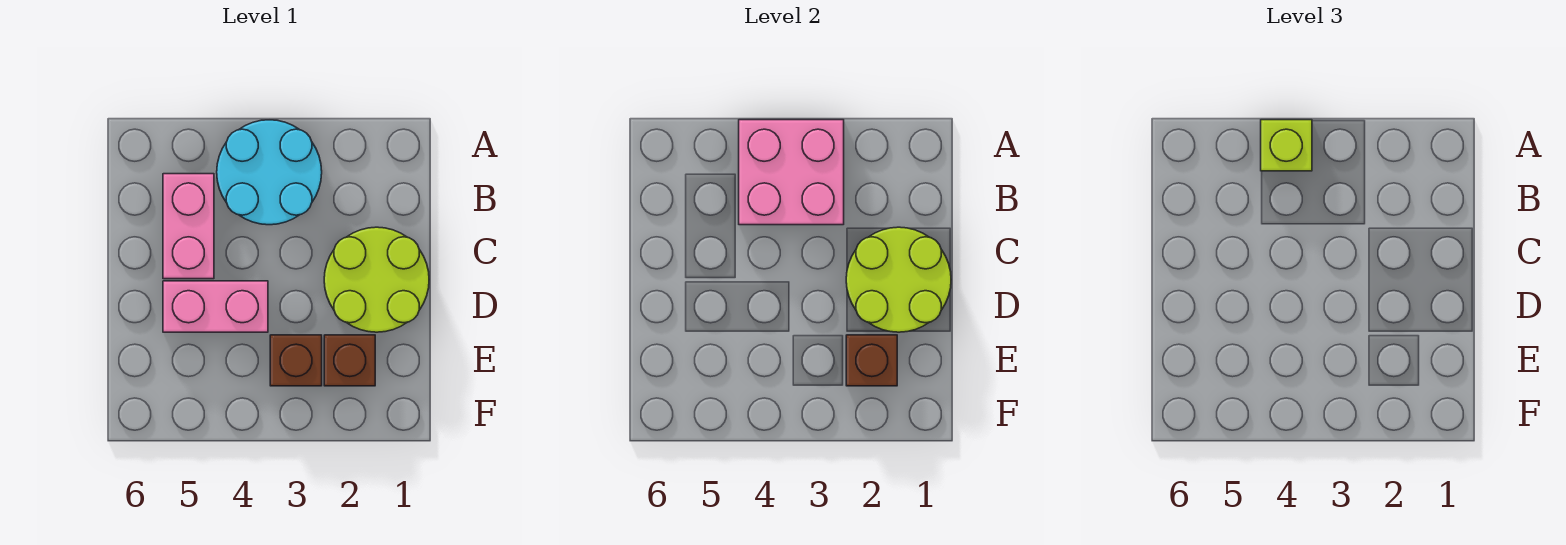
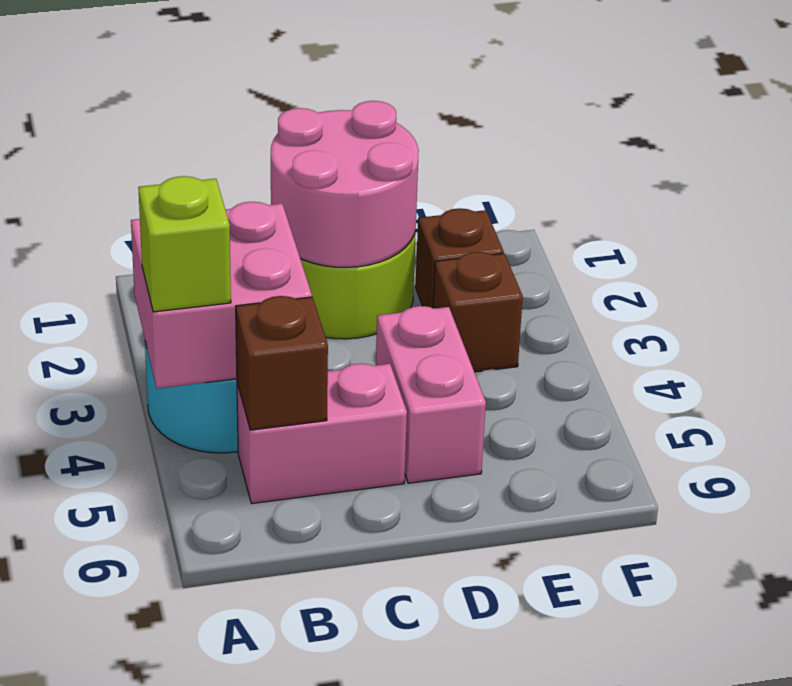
lime round brick C1:D2 level 2 -> pink round brick C1:D2 level 2
brown brick E2 level 2 -> brown brick B5 level 2

